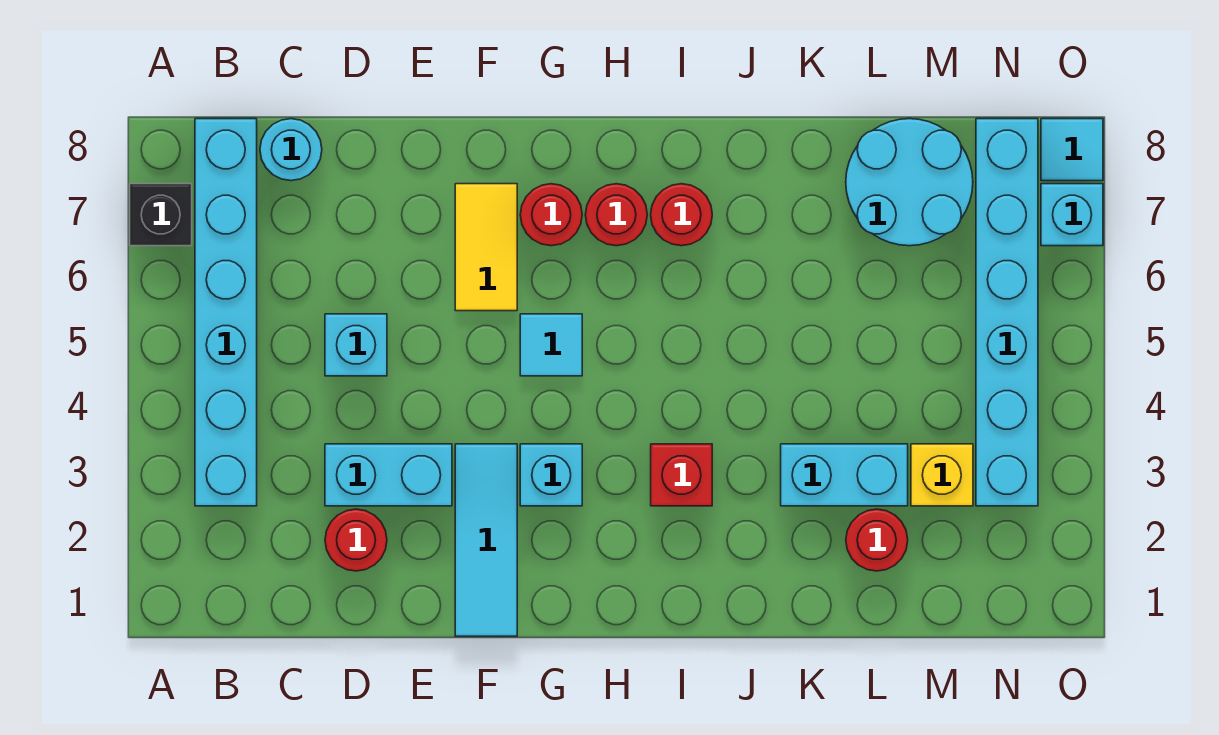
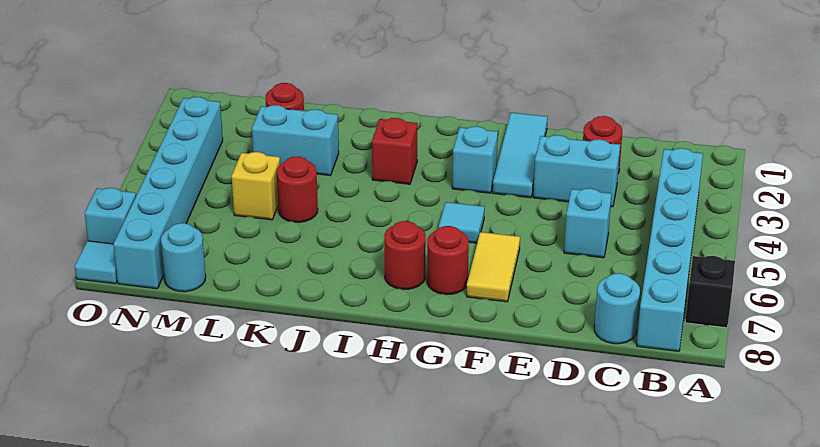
red round brick I7 level 1 -> red round brick K5 level 1
cyan round brick L7:M8 level 1 -> cyan round brick M8 level 1
yellow brick M3 level 1 -> yellow brick L5 level 1

